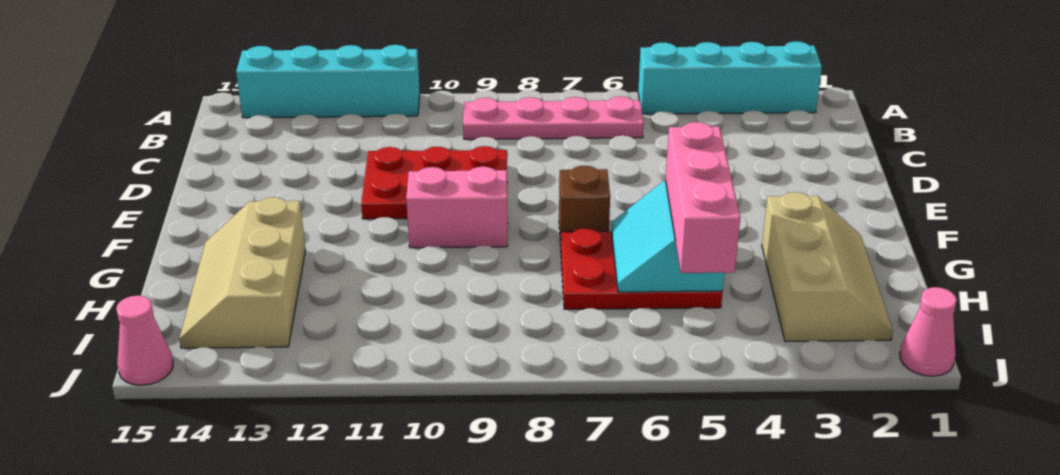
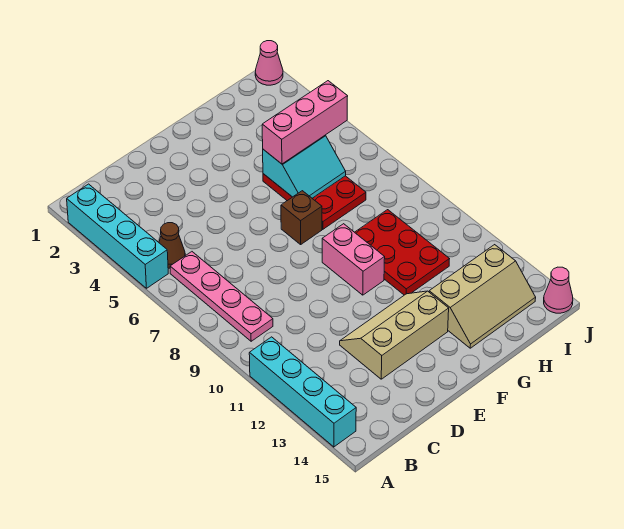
none -> brown cone B5 level 1
red plate D9:E11 level 1 -> red plate G9:H11 level 1
tan slope G2:I3 level 1 top 3 -> tan slope D12:F13 level 1 top 13

